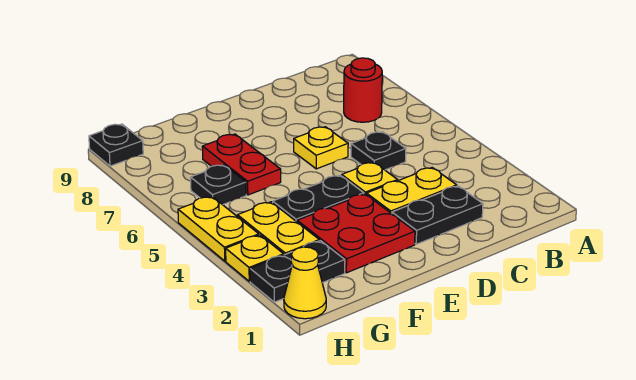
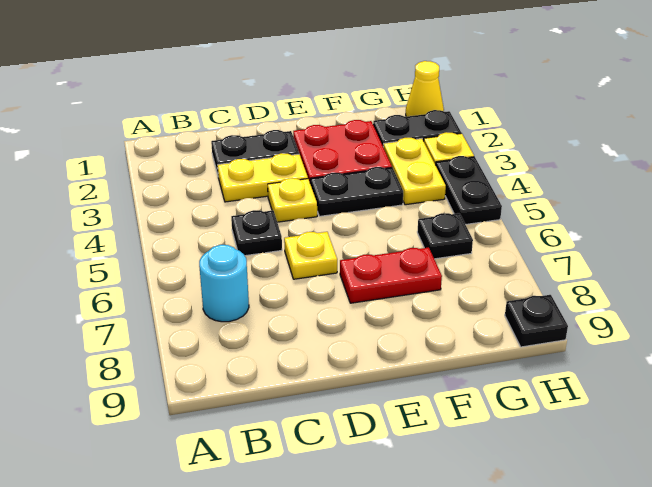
red round brick B7 level 1 -> cyan round brick B7 level 1
red plate F6:F7 level 1 -> red plate E7:F7 level 1
yellow plate H4:H5 level 1 -> black plate H4:H5 level 1

